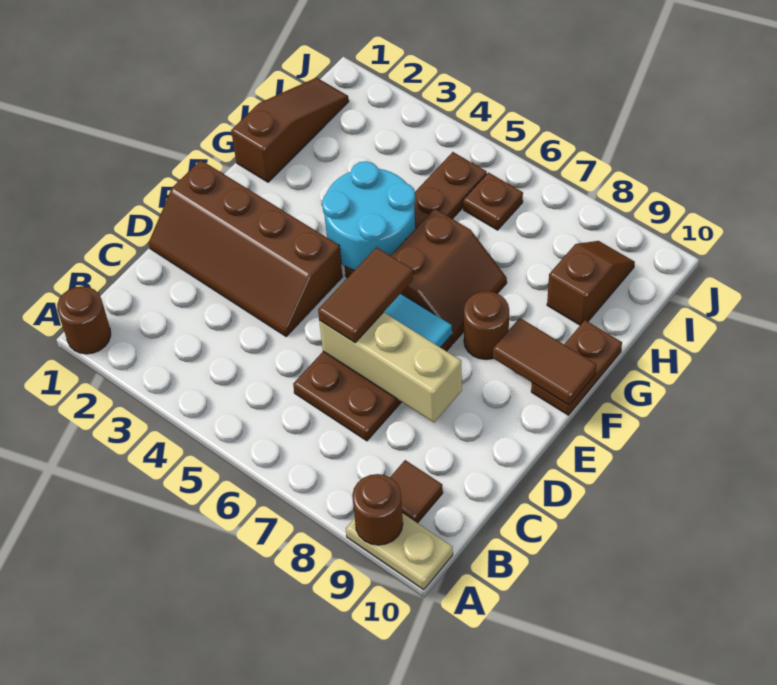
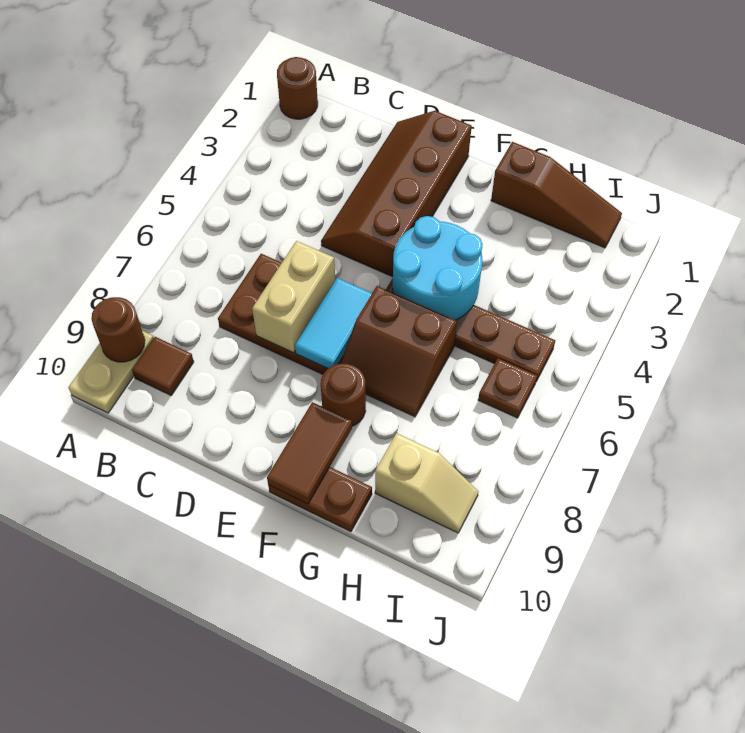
tan brick D6:D8 level 2 -> tan brick D6:D7 level 2
brown tile D6:E6 level 3 -> none
brown slope H9:I9 level 1 top H -> tan slope H9:I9 level 1 top H

